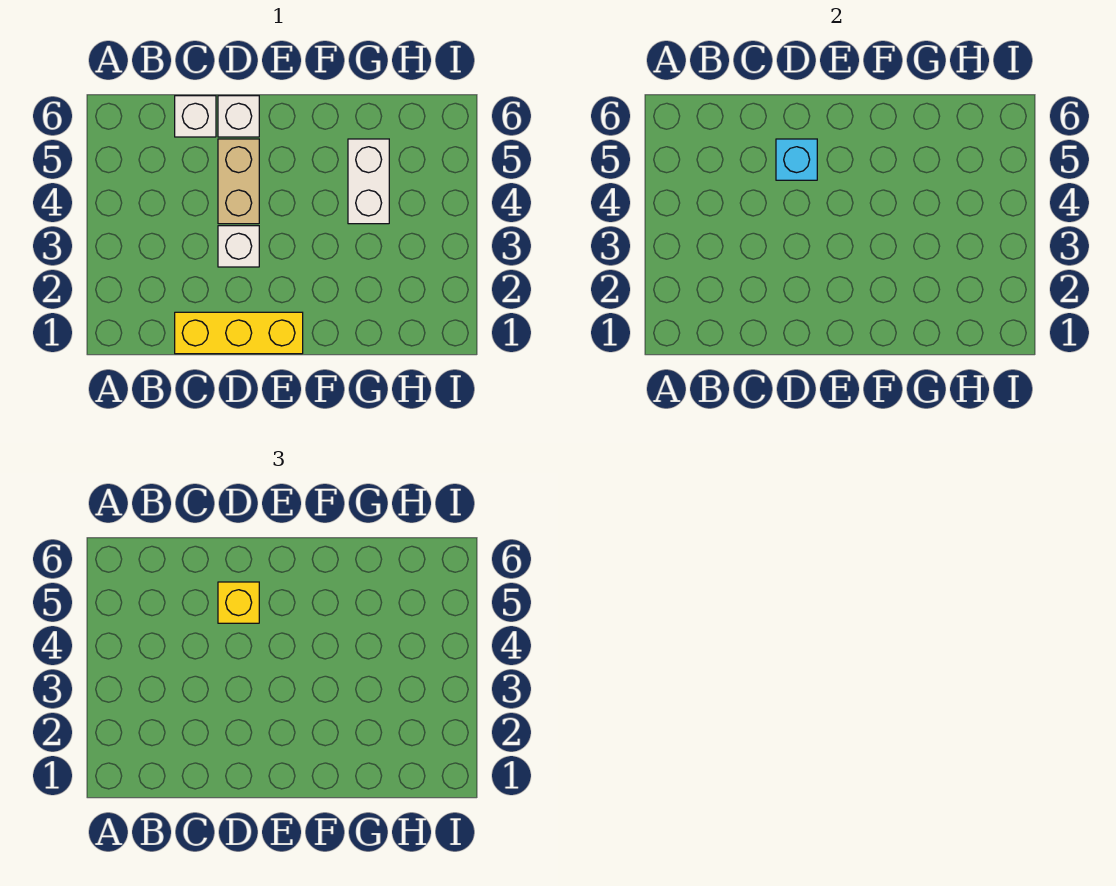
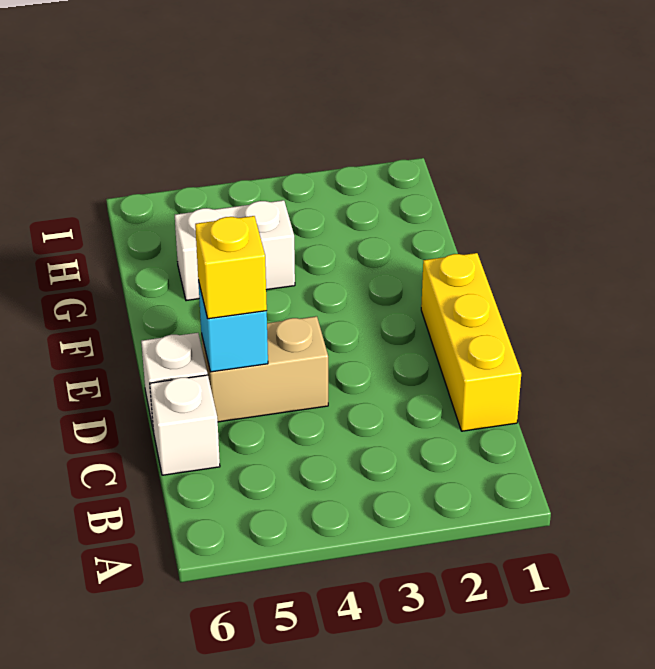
white brick D3 level 1 -> none

